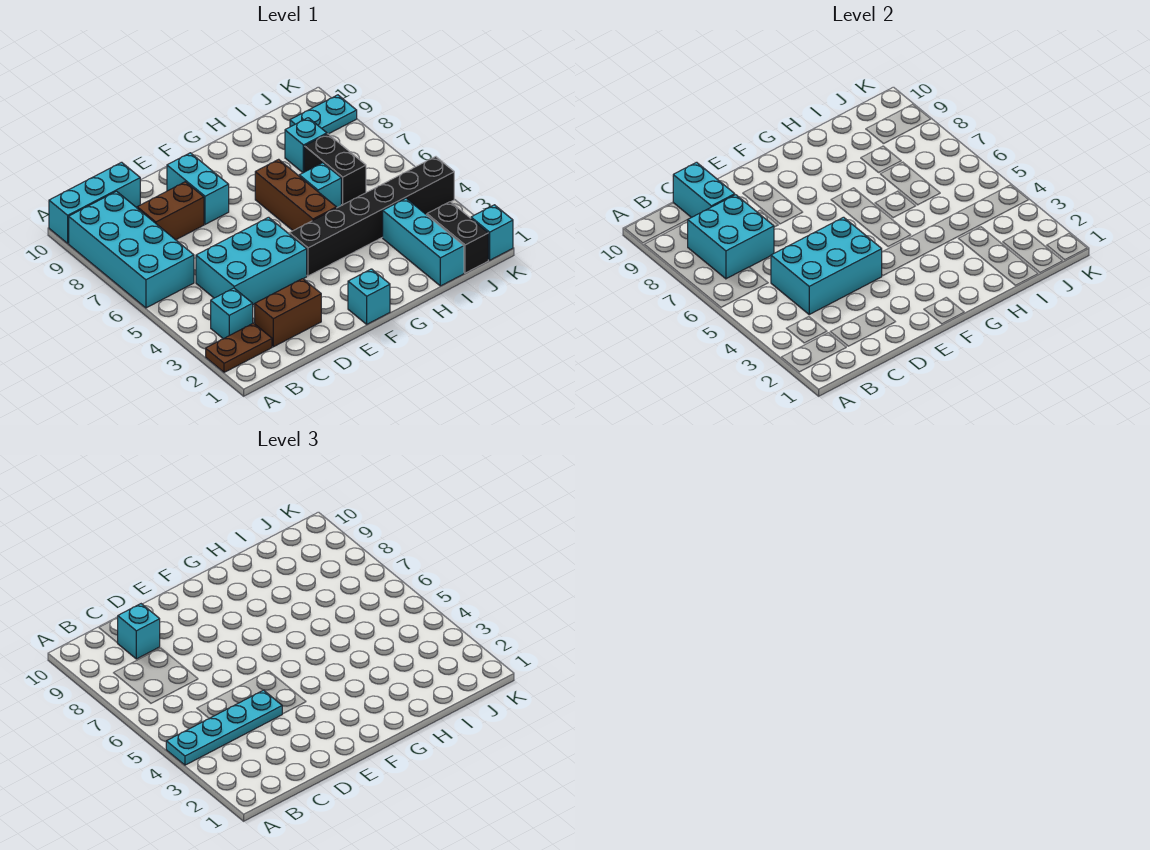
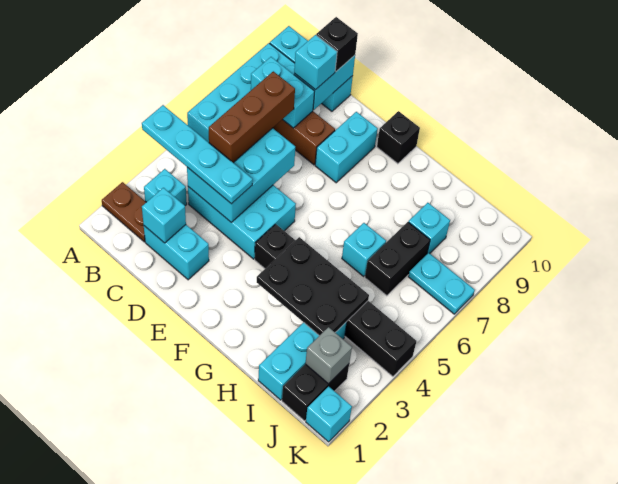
cyan brick B7:C8 level 2 -> cyan brick B8:C8 level 2
brown brick C2:D2 level 1 -> cyan brick C2:D2 level 1
cyan brick C4:E5 level 2 -> cyan brick C4:D6 level 2
none -> black brick C10 level 3
cyan brick F1 level 1 -> cyan brick C2 level 2
none -> black brick F10 level 1
none -> black plate G3:I4 level 2
brown brick G5:G7 level 1 -> brown brick C5:C7 level 3
none -> grey brick J2 level 2
cyan plate J9:K9 level 1 -> cyan plate J7:K7 level 1

